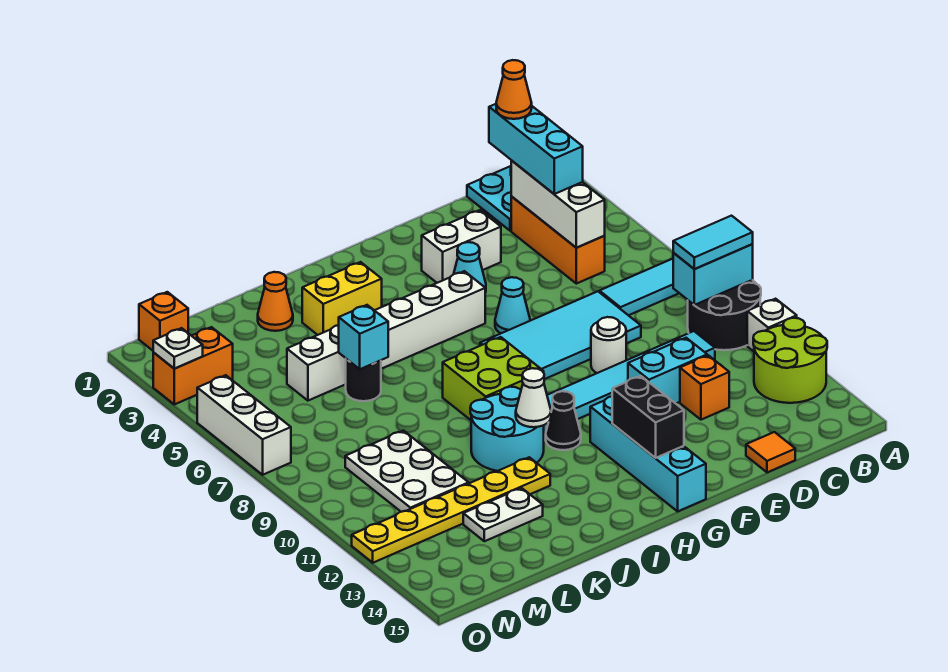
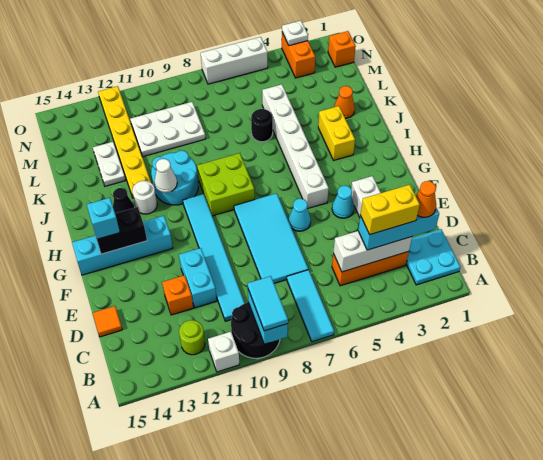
lime round brick A12:B13 level 1 -> lime round brick B12 level 1
none -> yellow brick C3:C4 level 4
white round brick E9 level 1 -> white round brick I12 level 1
black cone H11 level 1 -> black cone I13 level 1
cyan brick K6 level 2 -> cyan brick G14 level 3

